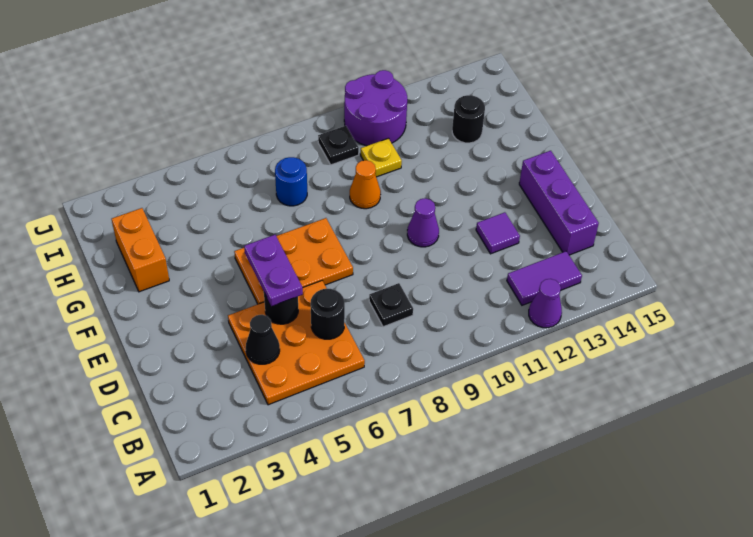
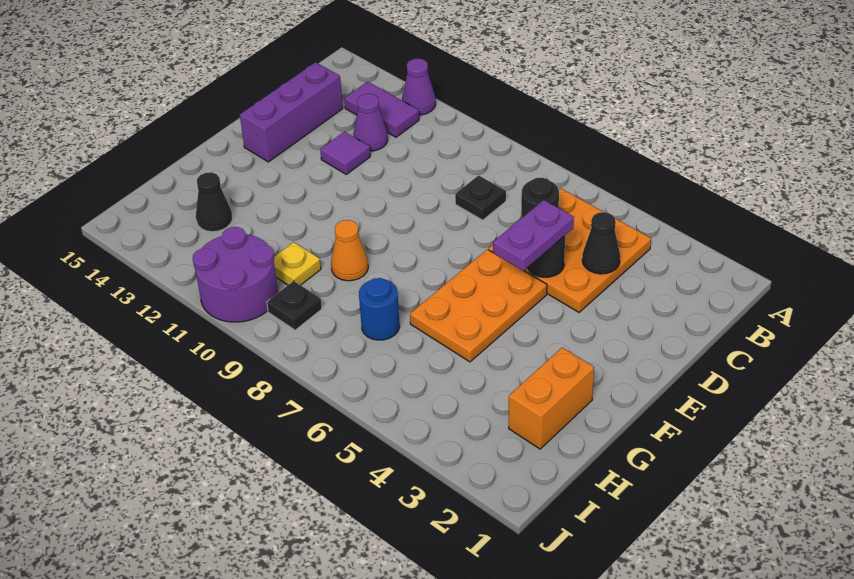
orange plate E5:F7 level 1 -> orange plate E5:G6 level 1
purple cone E10 level 1 -> purple cone C12 level 1
black round brick H13 level 1 -> black cone H13 level 1

